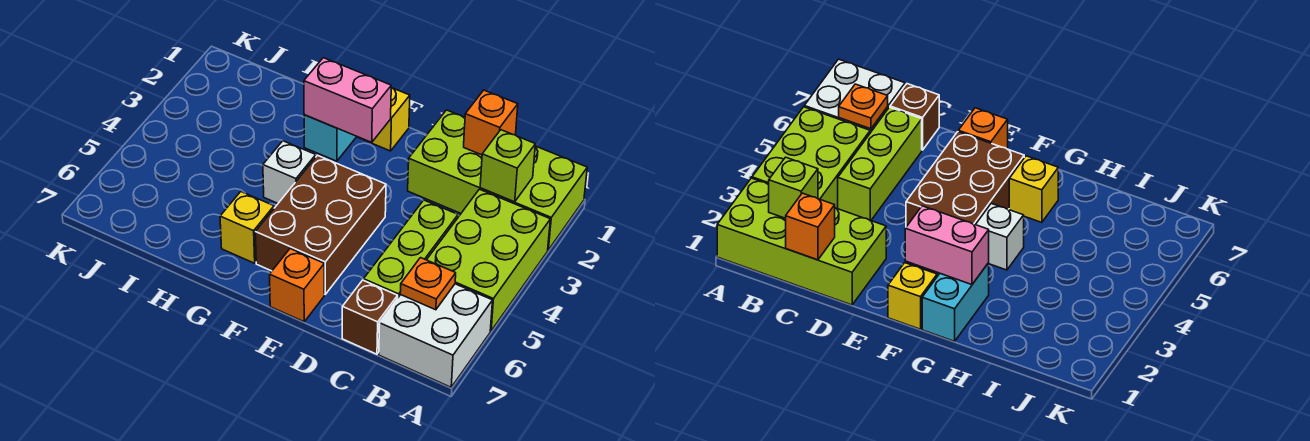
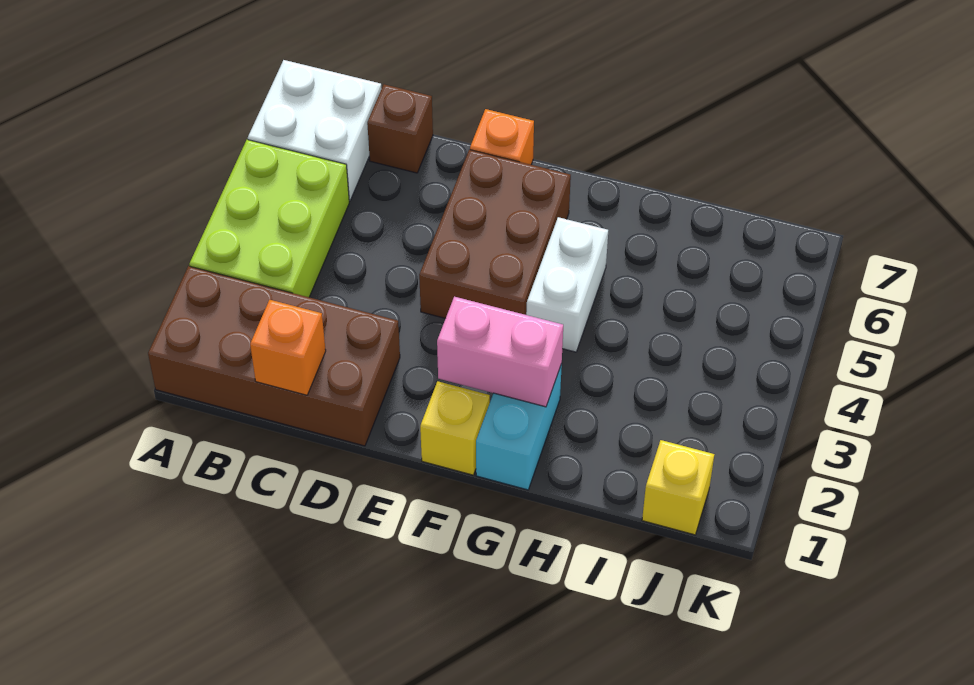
lime brick A1:D2 level 1 -> brown brick A1:D2 level 1
lime brick B2 level 2 -> none
orange plate B6 level 2 -> none
lime brick C4:C6 level 1 -> none
white brick G4 level 1 -> white brick G4:G5 level 1
yellow brick G6 level 1 -> yellow brick J1 level 1

